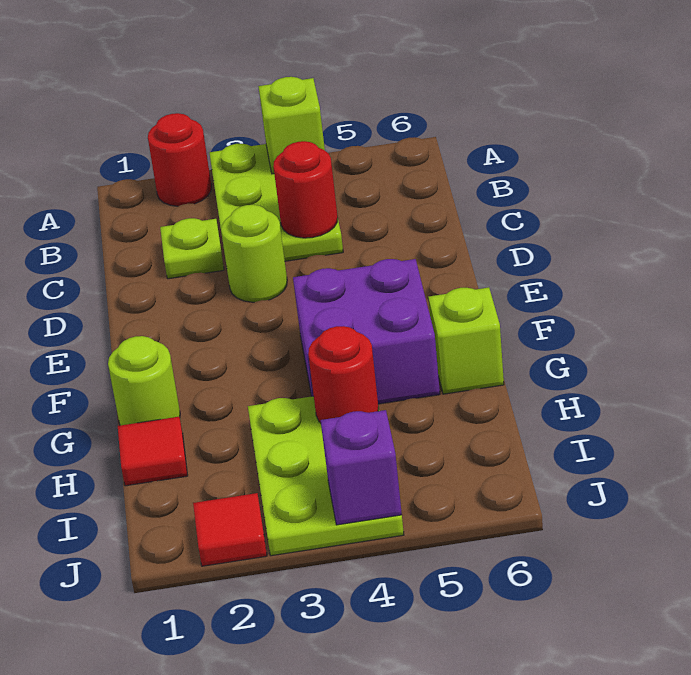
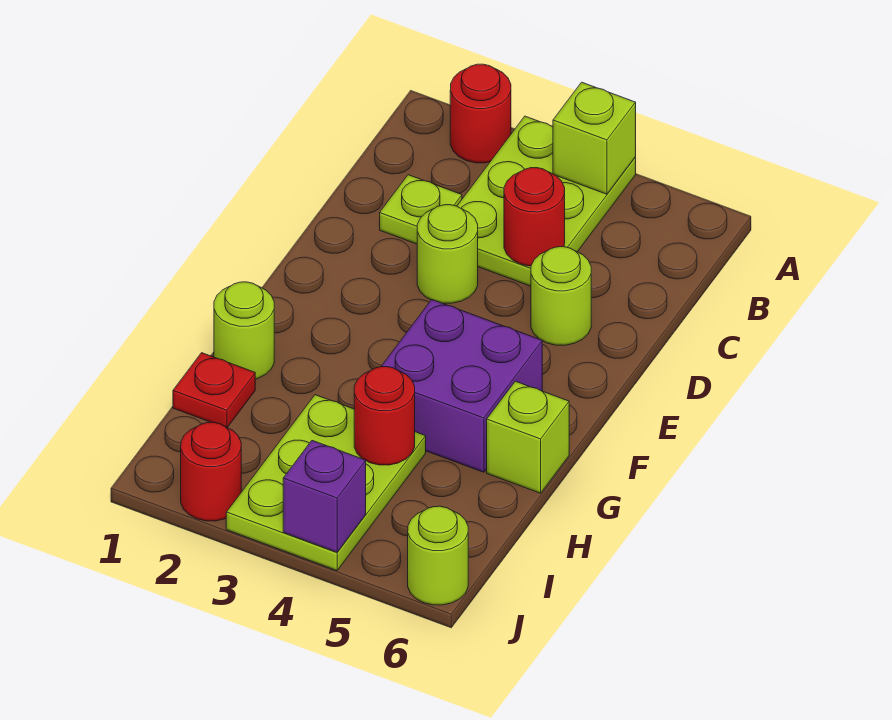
none -> lime round brick D5 level 1
red tile H1 level 1 -> red plate H1 level 1
red tile J2 level 1 -> red round brick J2 level 1
none -> lime round brick J6 level 1

